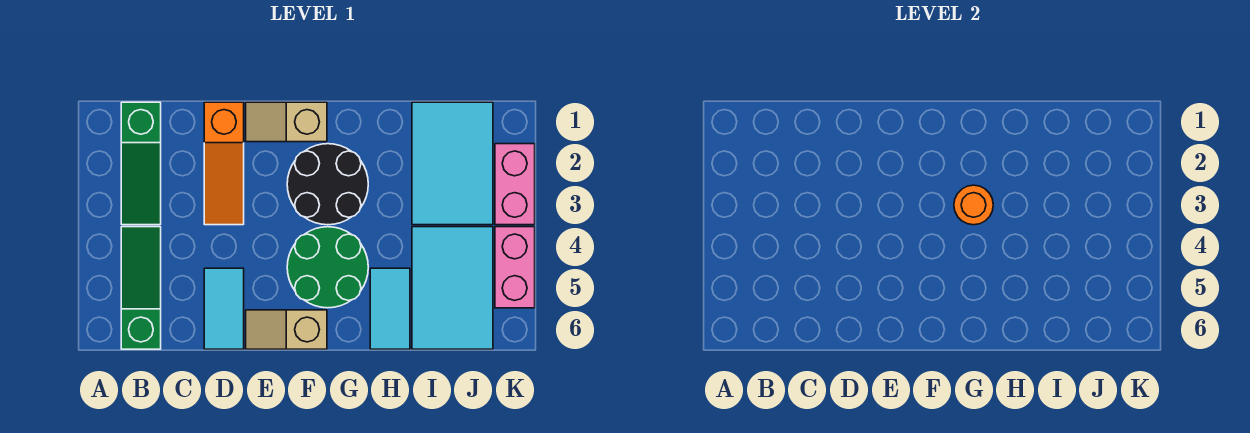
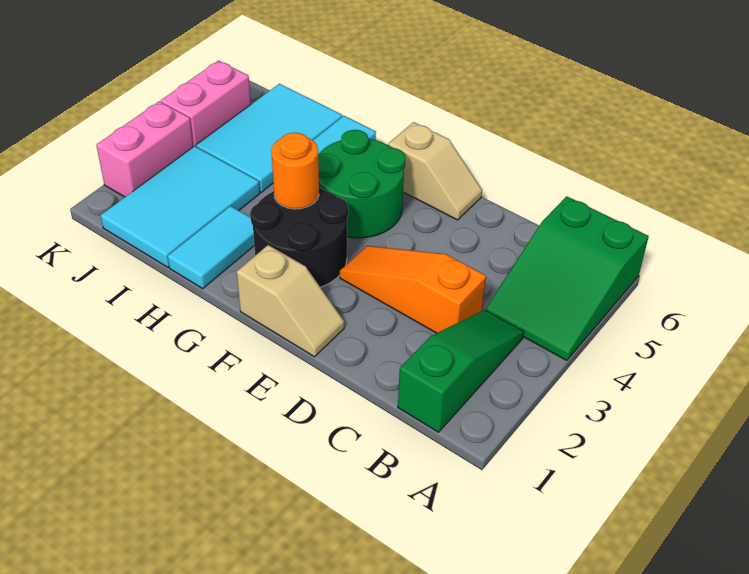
green slope B4:B6 level 1 top 6 -> green slope A4:B6 level 1 top 6
orange slope D1:D3 level 1 top 1 -> orange slope C3:E3 level 1 top C
cyan tile D5:D6 level 1 -> cyan tile H1:H2 level 1

